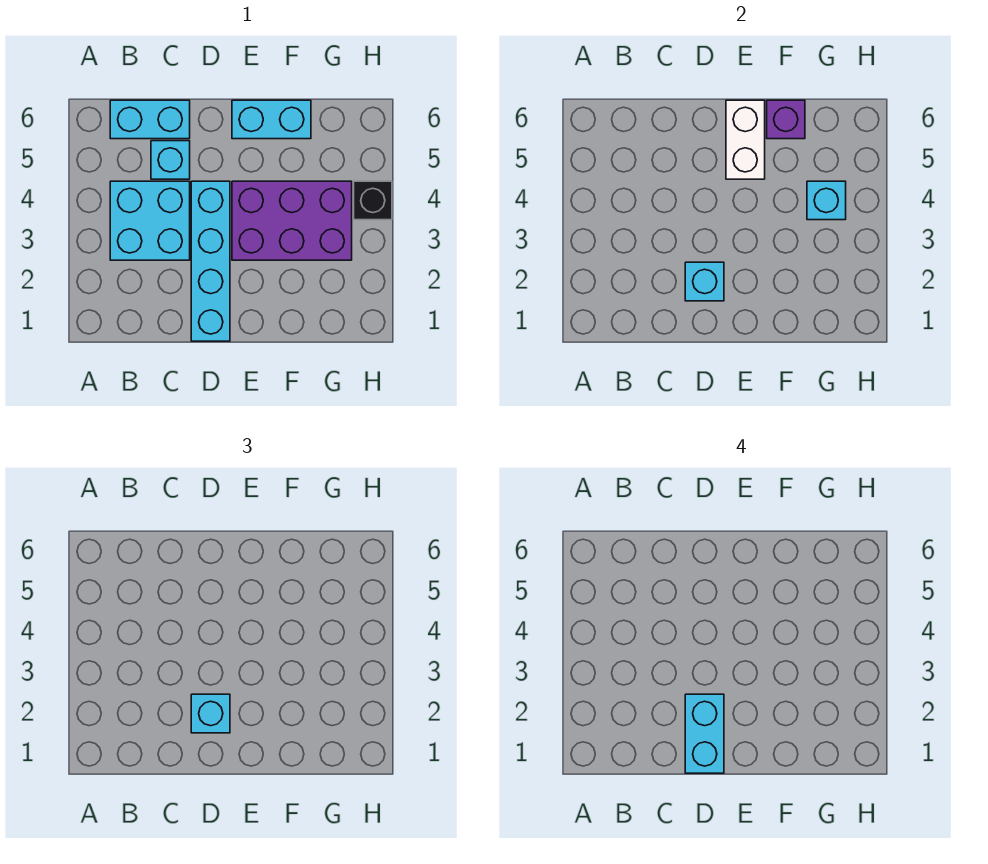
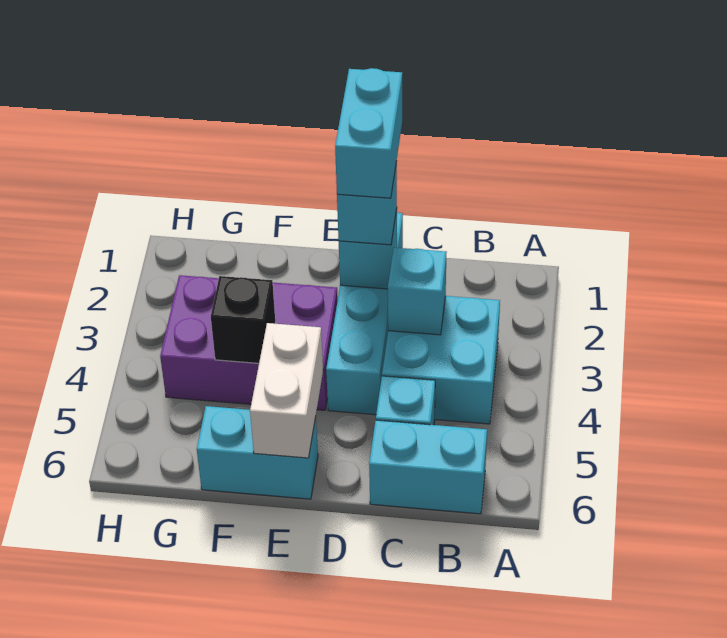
purple brick F6 level 2 -> none
cyan brick G4 level 2 -> cyan brick C3 level 2
black brick H4 level 1 -> black brick F4 level 2

